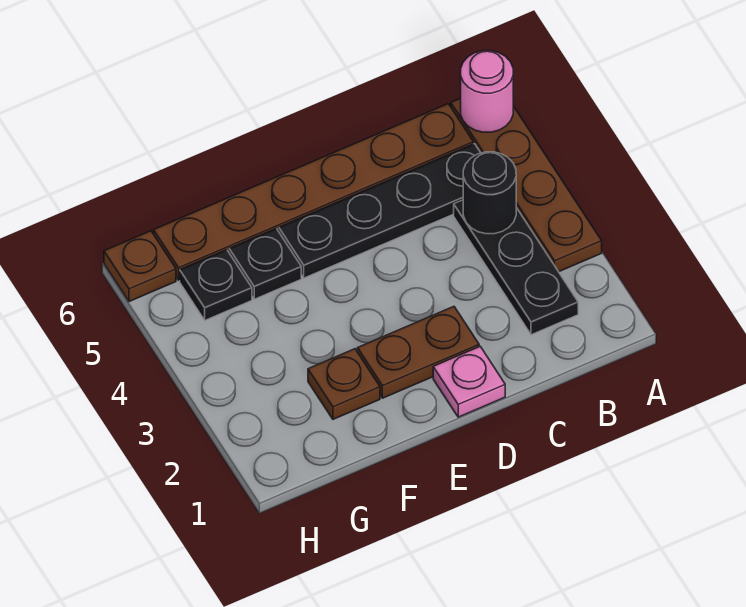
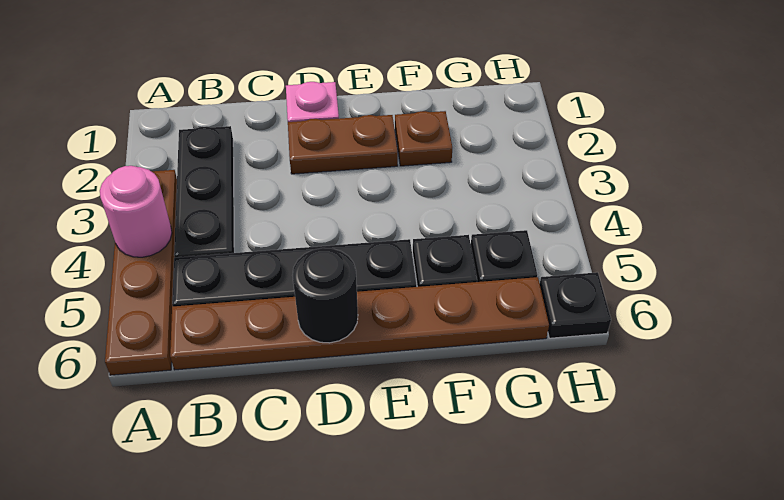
pink round brick A6 level 2 -> pink round brick A4 level 2
black round brick B4 level 2 -> black round brick D6 level 2
brown plate H6 level 1 -> black plate H6 level 1

